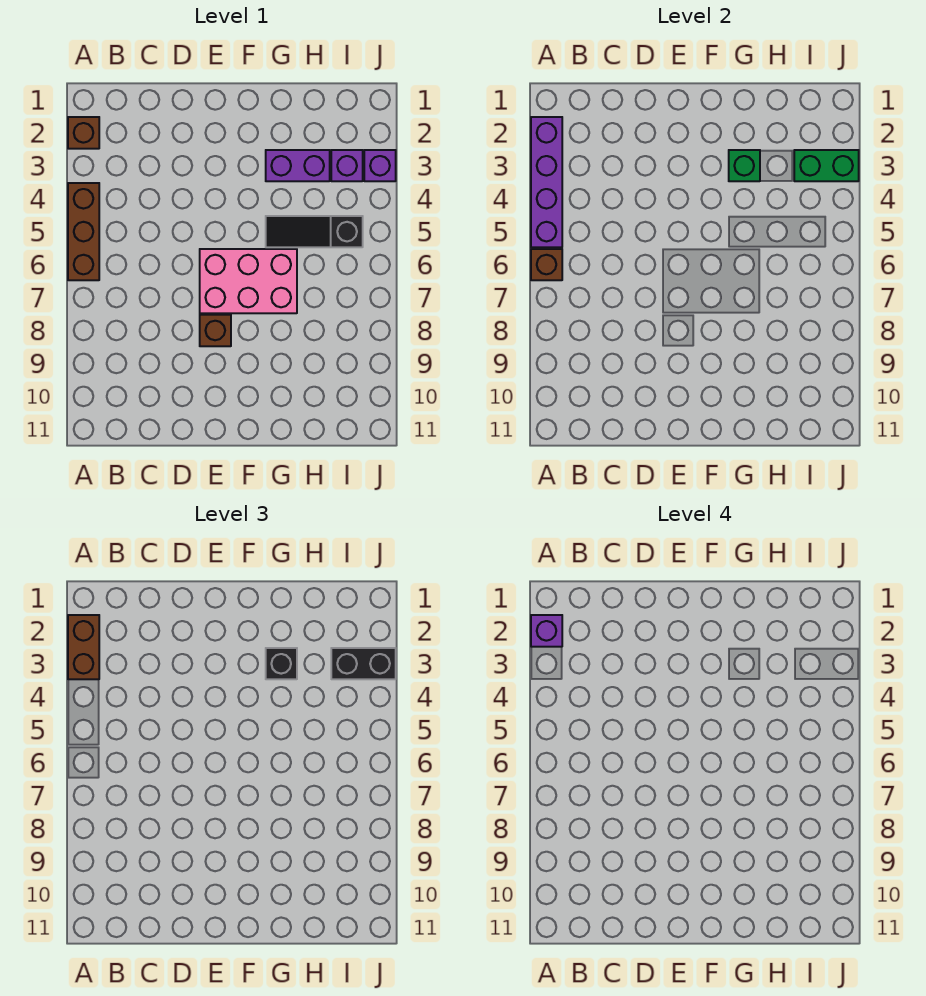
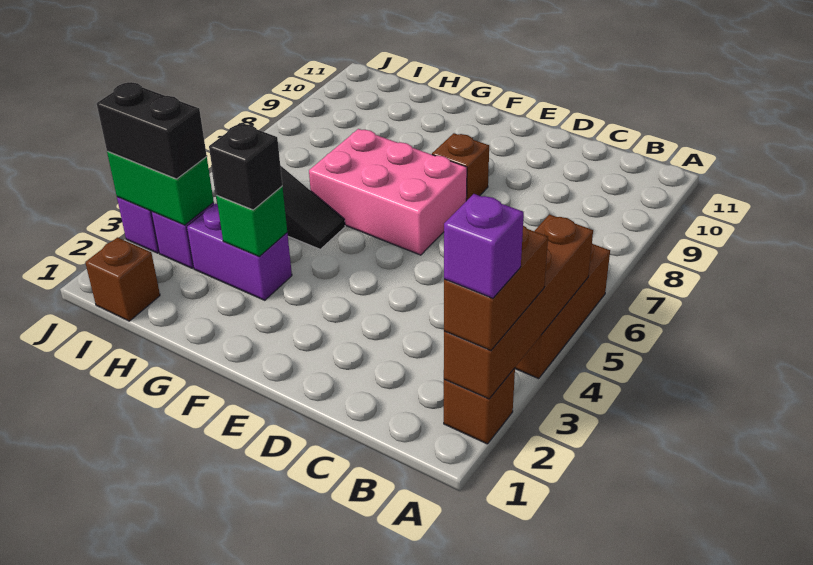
purple brick A2:A5 level 2 -> brown brick A2:A5 level 2
brown brick A6 level 2 -> brown brick I1 level 1

